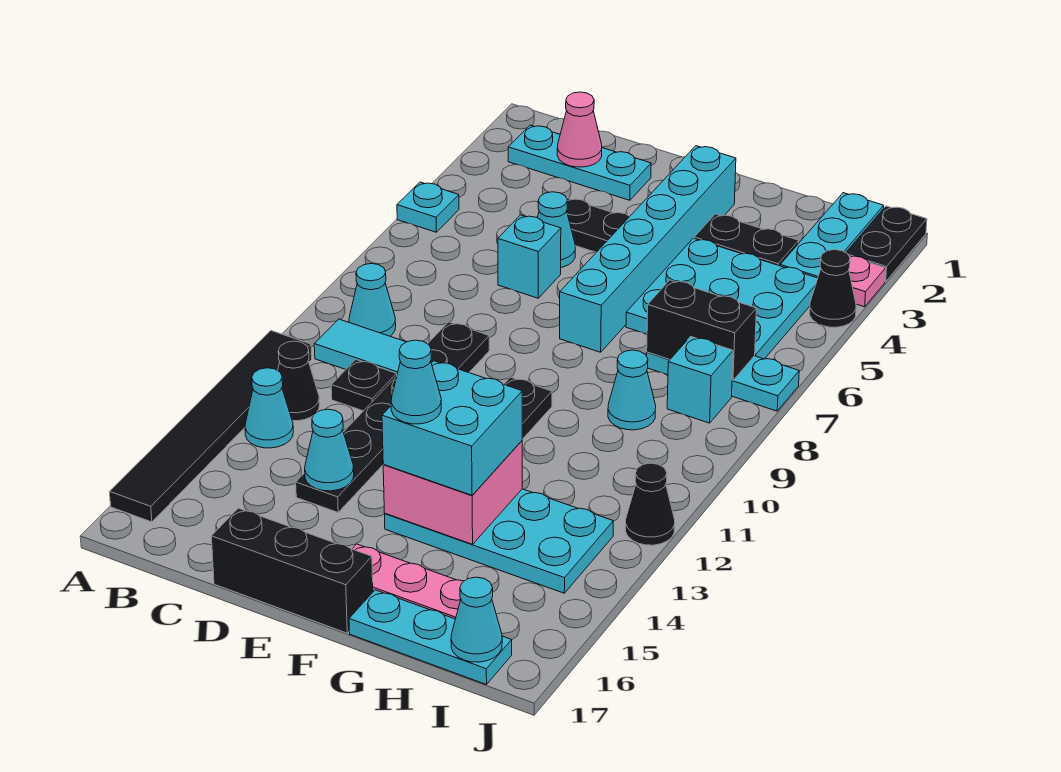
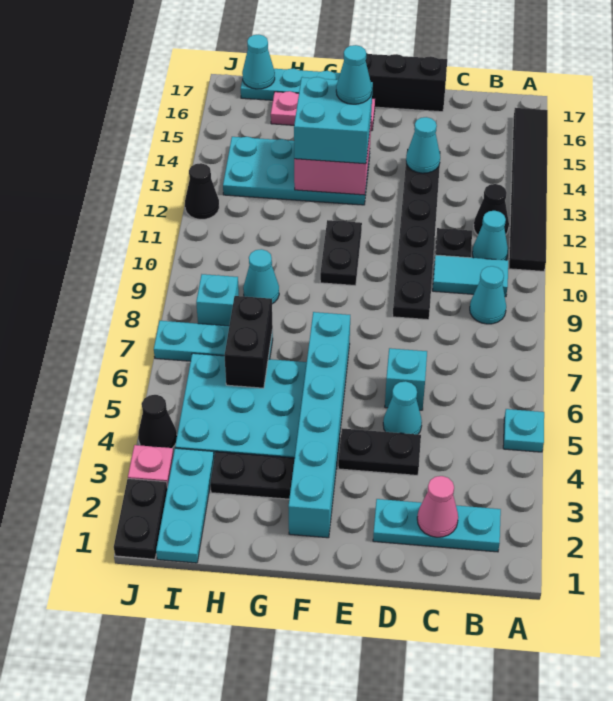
cyan cone B13 level 1 -> cyan cone B11 level 1
black brick H7:I7 level 2 -> black brick H6:H7 level 2

